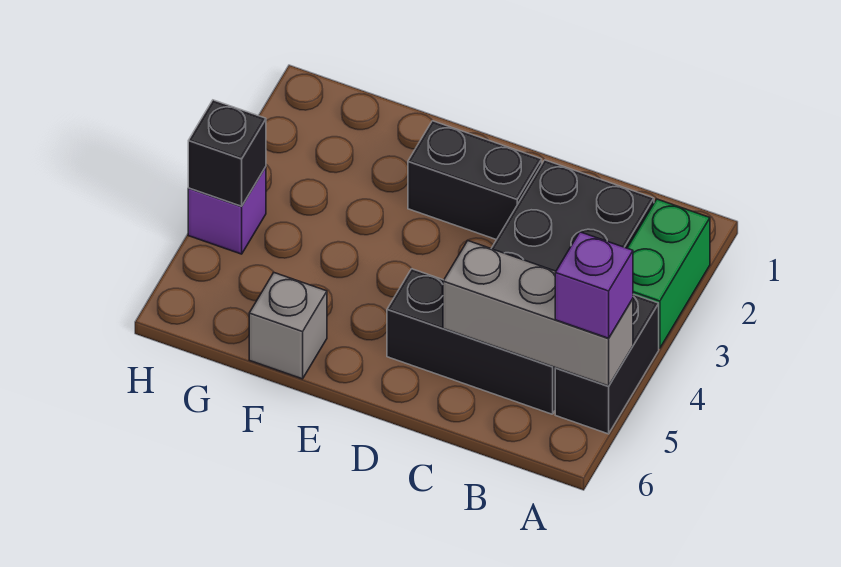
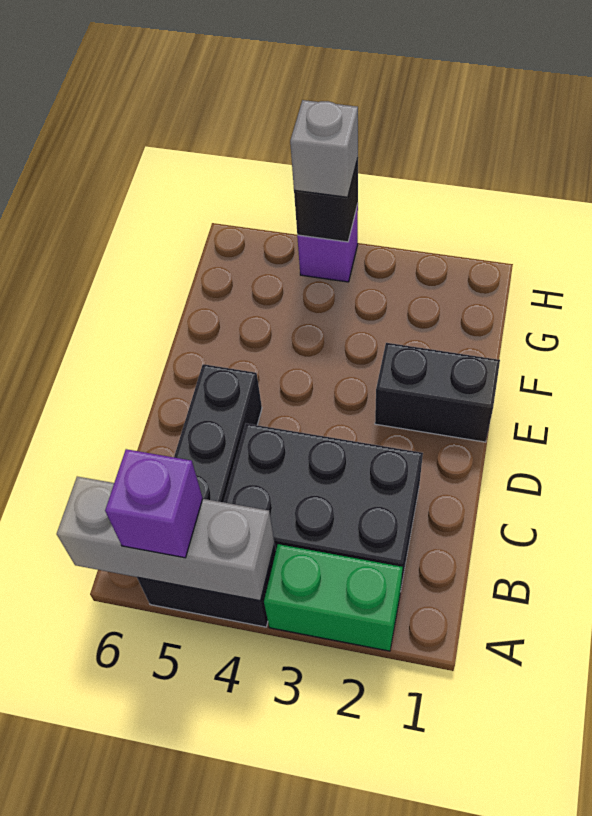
grey brick A5:C5 level 2 -> grey brick A4:A6 level 2
black brick D2:E2 level 1 -> black brick E1:E2 level 1
grey brick F6 level 1 -> grey brick H4 level 3

